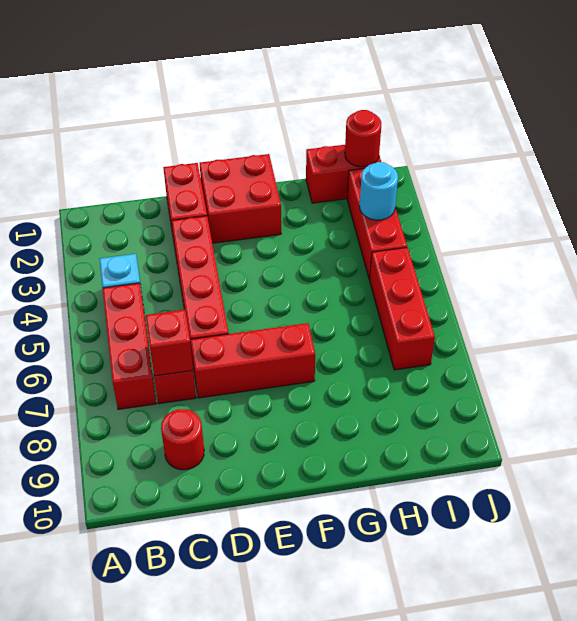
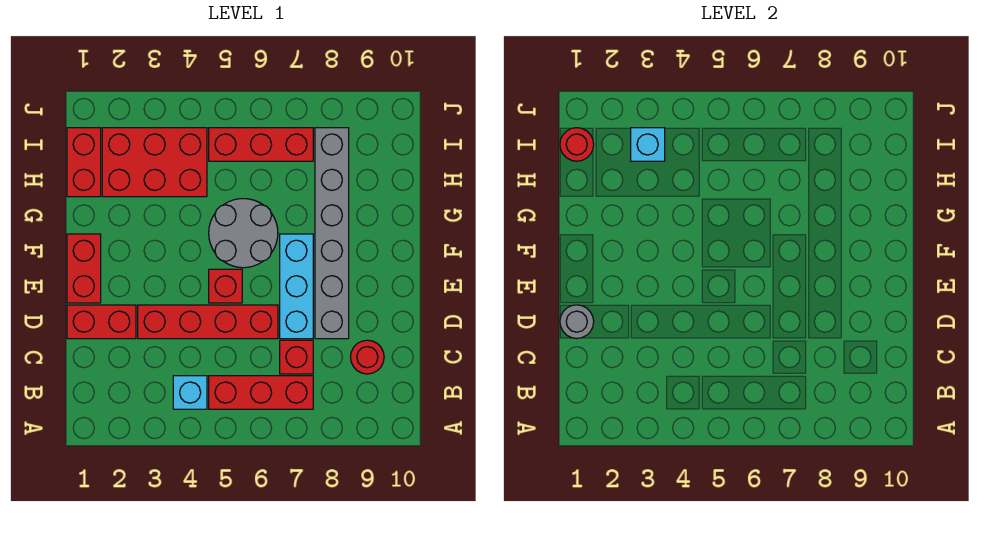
red brick C7 level 2 -> red brick E5 level 1
none -> grey round brick D1 level 2
red brick D7:F7 level 1 -> cyan brick D7:F7 level 1
none -> grey brick D8:I8 level 1
red brick E1:F2 level 1 -> red brick E1:F1 level 1
none -> grey round brick F5:G6 level 1
red brick I2:I4 level 1 -> red brick H2:I4 level 1
cyan round brick I3 level 2 -> cyan brick I3 level 2

